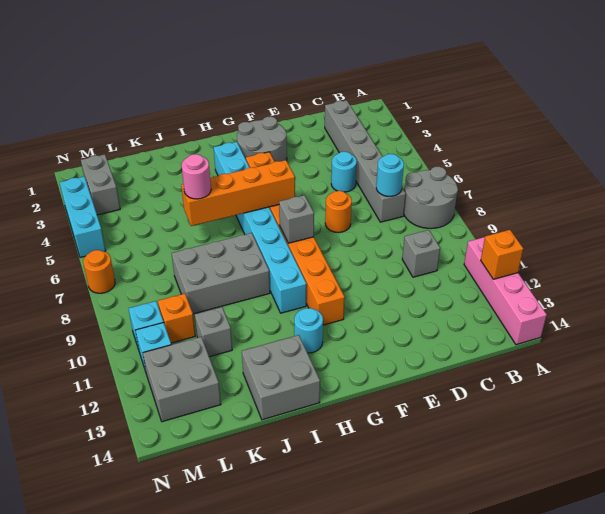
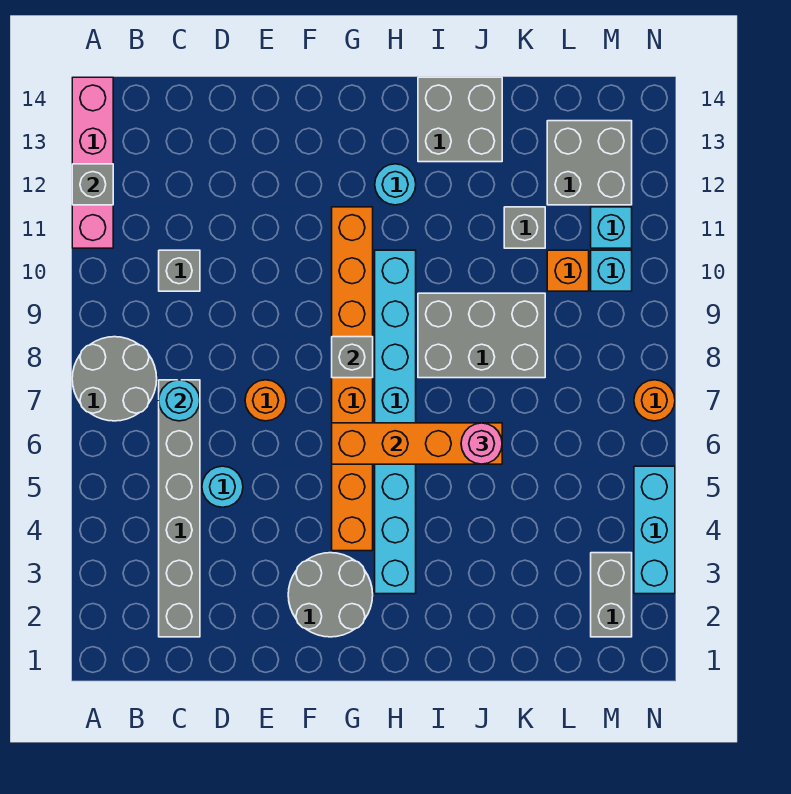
orange brick A12 level 2 -> grey brick A12 level 2

